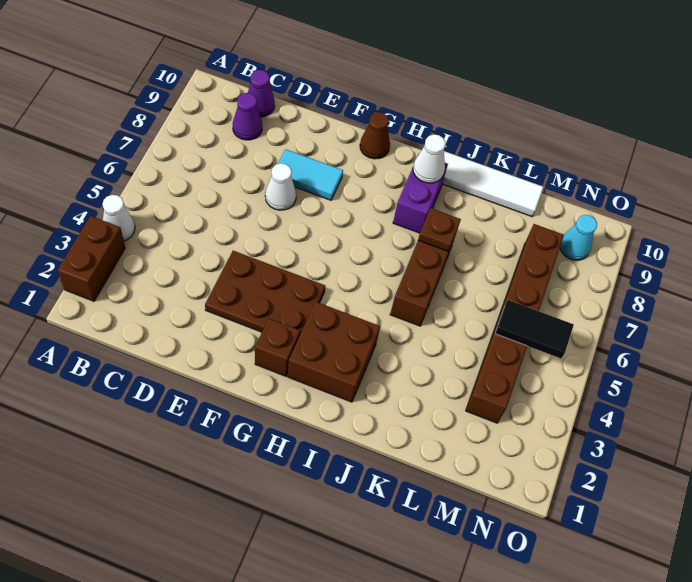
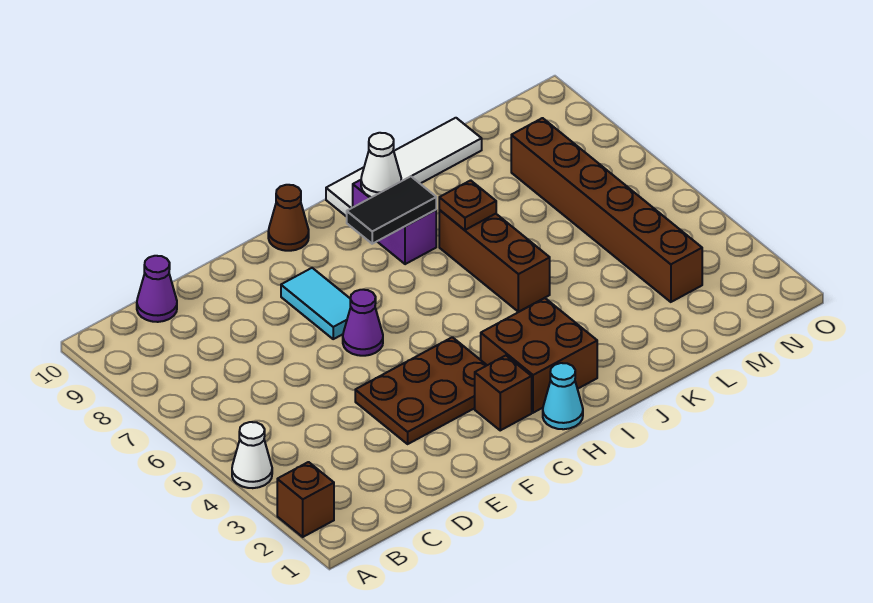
brown brick A2:A3 level 1 -> brown brick A2 level 1
purple cone C9 level 1 -> purple cone F6 level 1
white cone E7 level 1 -> none
cyan tile E8:F8 level 1 -> cyan tile F7:F8 level 1
black tile M5:N5 level 2 -> black tile H8:I8 level 2
cyan cone N9 level 1 -> cyan cone H1 level 1

